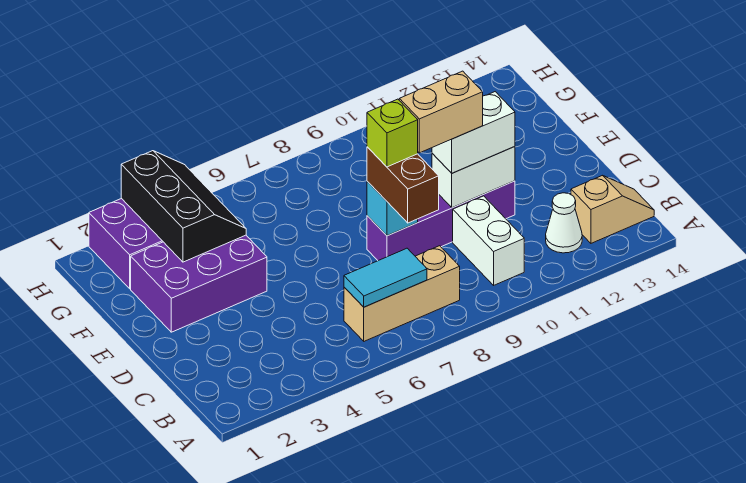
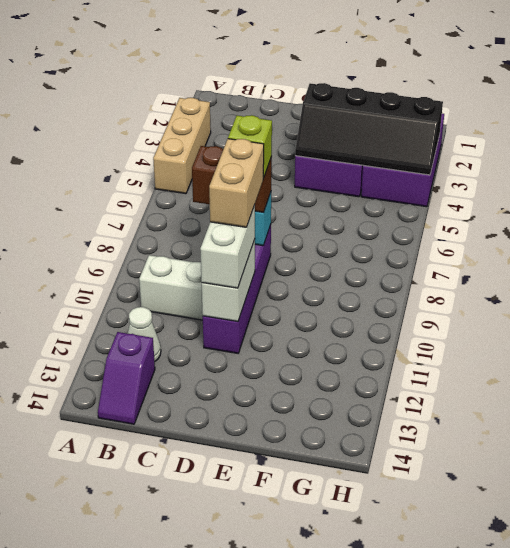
tan brick B6:B8 level 1 -> tan brick A3:A5 level 1
cyan tile B6:B7 level 2 -> none
tan slope B13:B14 level 1 top 13 -> purple slope B13:B14 level 1 top 13
black slope F3:H4 level 2 top 3 -> black slope E3:H4 level 2 top 3

